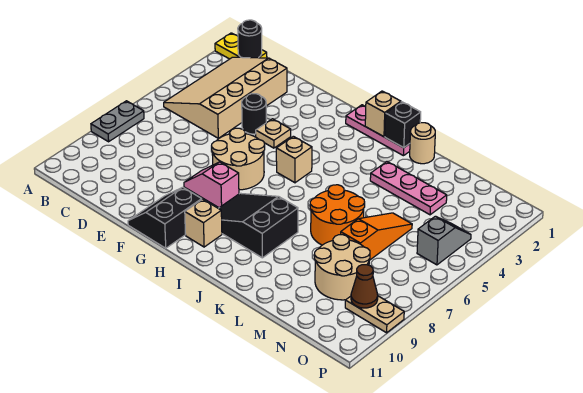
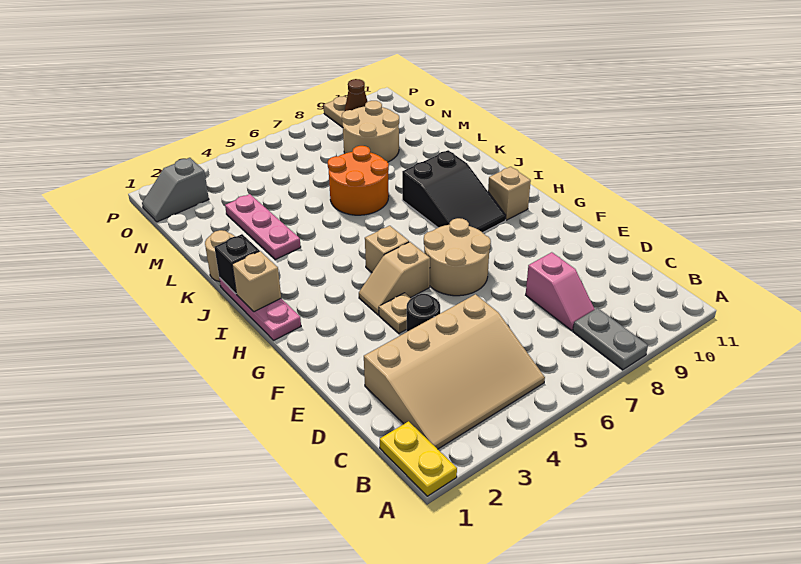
grey plate A7:A8 level 1 -> grey plate A8:B8 level 1
black round brick B1 level 2 -> none
pink slope F8:G8 level 1 top G -> pink slope C8:D8 level 1 top D
black slope F10:G11 level 1 top G -> none
none -> tan slope G4:G5 level 1 top 5
orange slope M5:M7 level 1 top 7 -> none
grey slope O4:O5 level 1 top 5 -> grey slope O1:O2 level 1 top 2

